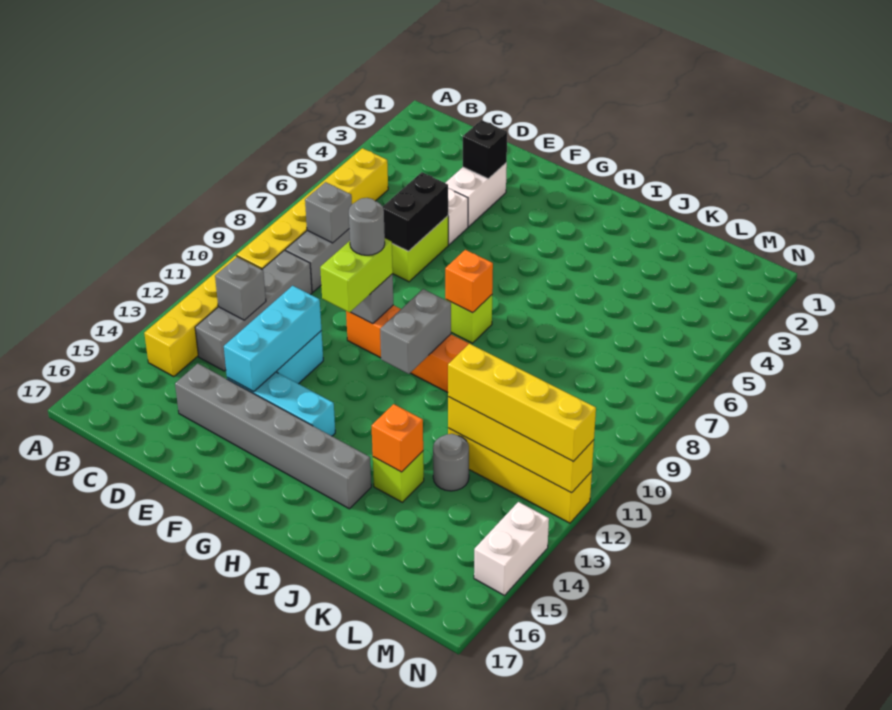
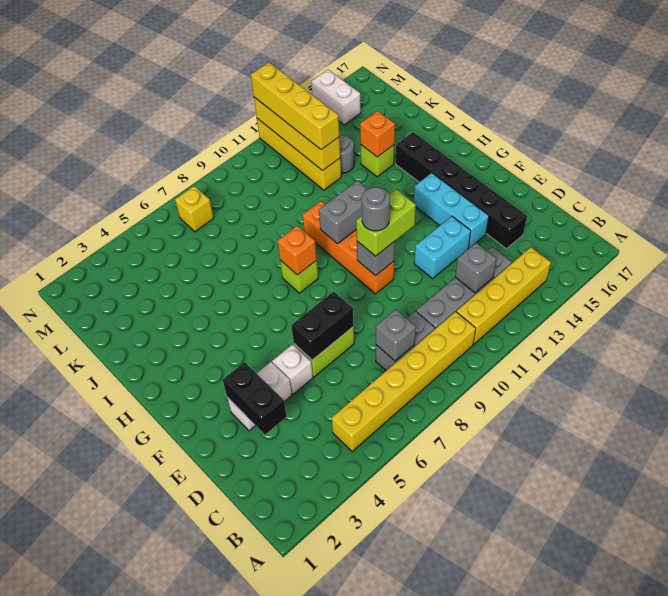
grey brick D15:I15 level 1 -> black brick D15:I15 level 1
black brick E3 level 2 -> black brick D3:E3 level 2
cyan brick E12:E14 level 2 -> none
none -> yellow brick M7 level 1
white brick N14:N15 level 1 -> white brick M15:N15 level 1

